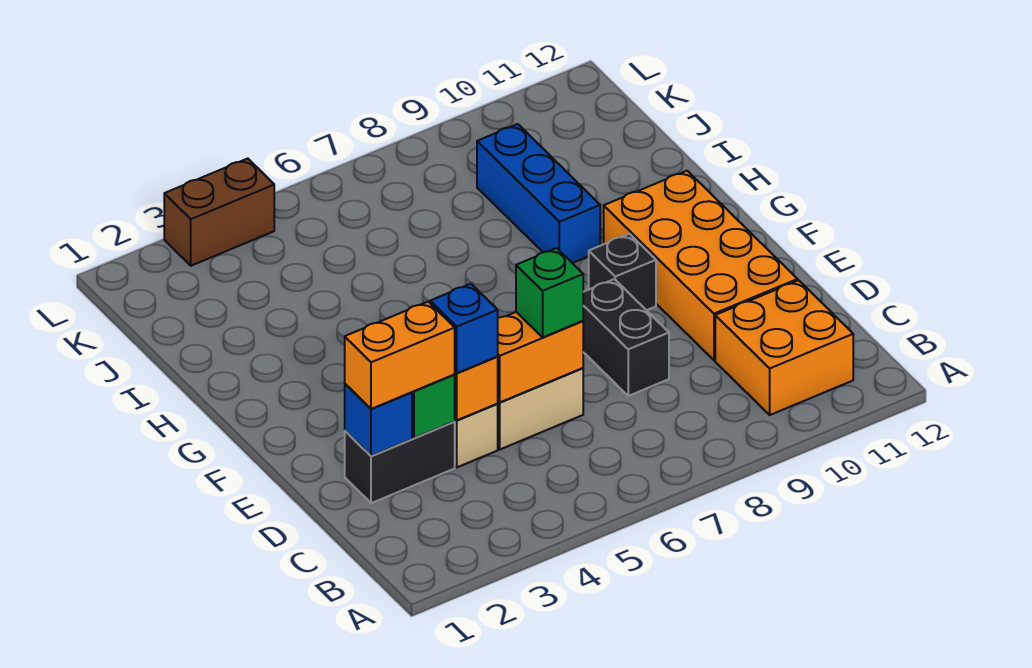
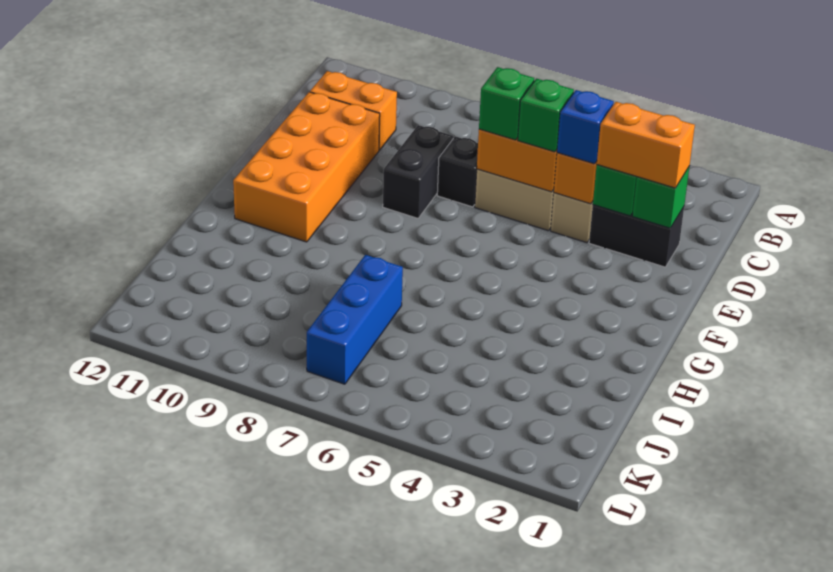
orange brick B10:C11 level 1 -> orange brick C10:C11 level 1
blue brick D2 level 2 -> green brick D2 level 2
none -> green brick D5 level 3
black brick F9 level 1 -> black brick D7 level 1
blue brick H9:J9 level 1 -> blue brick I7:K7 level 1
brown brick L3:L4 level 1 -> none

